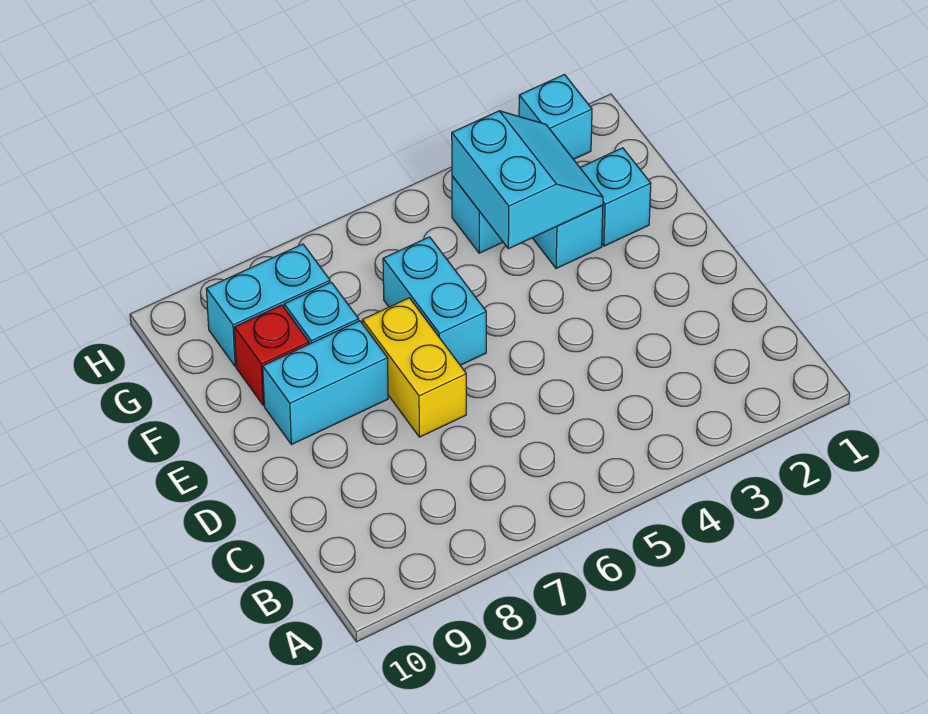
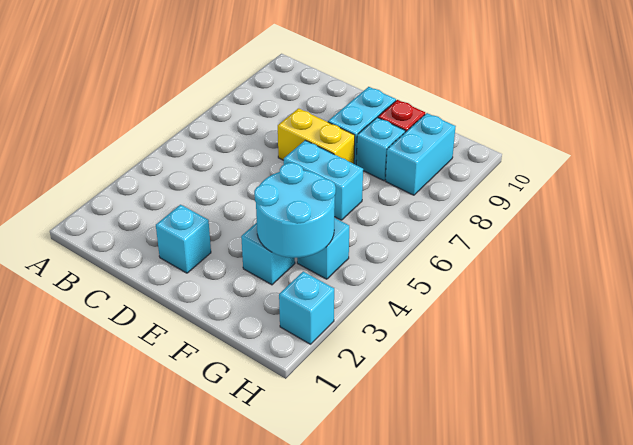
cyan brick F2 level 1 -> cyan brick D2 level 1
cyan slope F3:G4 level 2 top 4 -> cyan round brick F3:G4 level 2

